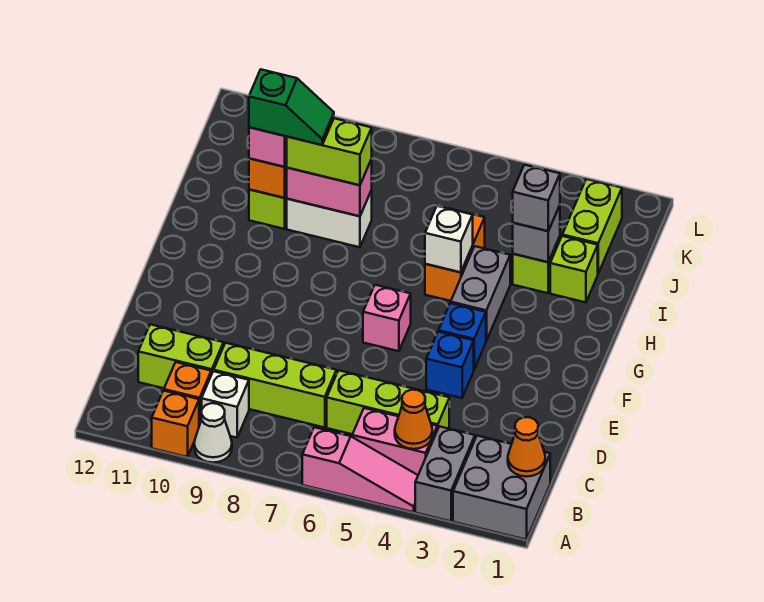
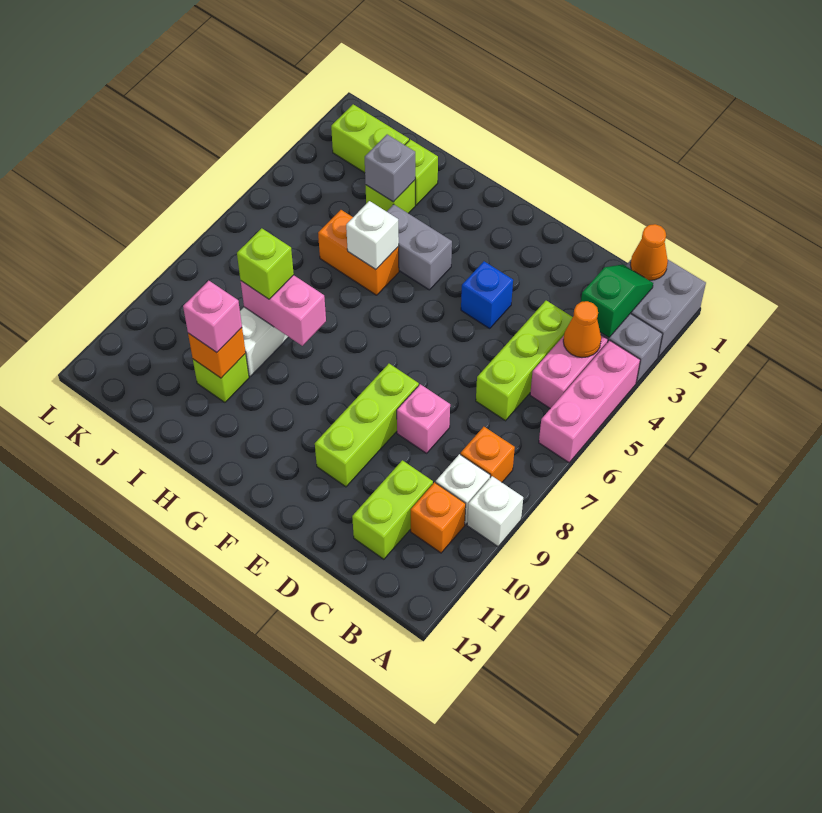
pink slope A4:A6 level 1 top 6 -> pink brick A4:A6 level 1
white cone A9 level 1 -> white brick A9 level 1
orange brick A10 level 1 -> orange brick B8 level 1
lime brick C7:C9 level 1 -> lime brick E8:E10 level 1
blue brick F4 level 1 -> none
pink brick F6 level 1 -> pink brick D8 level 1
grey brick I3 level 3 -> none
pink brick I8:I9 level 2 -> pink brick H8:I8 level 2
lime brick I8:I9 level 3 -> lime brick I8 level 3
green slope I9:I10 level 4 top 10 -> green slope B2:B3 level 2 top 3

